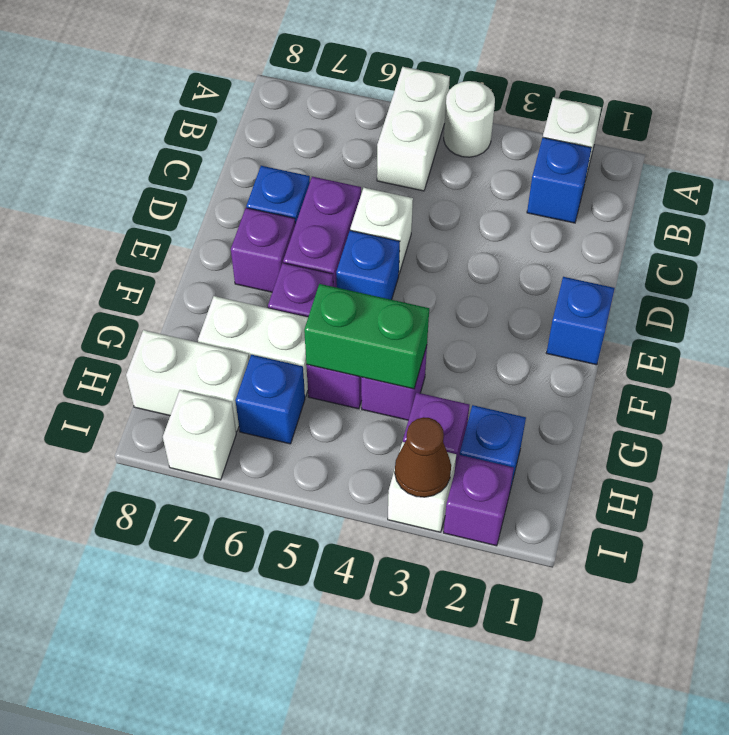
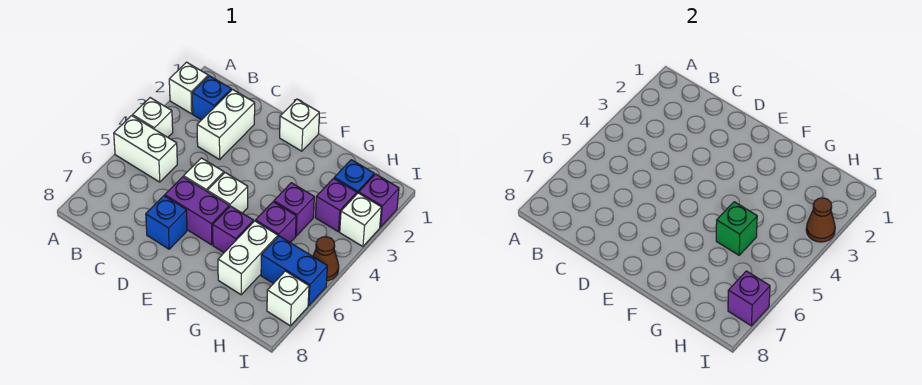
white round brick A4 level 1 -> white brick A4 level 1
blue brick E1 level 1 -> white brick E1 level 1
blue brick E5 level 1 -> white brick E5 level 1
purple brick E7 level 1 -> purple brick I7 level 2
green brick G4:G5 level 2 -> green brick G5 level 2
blue brick H6 level 1 -> blue brick H6:I6 level 1
white brick H7:H8 level 1 -> white brick C2:C3 level 1
none -> brown cone I5 level 1

